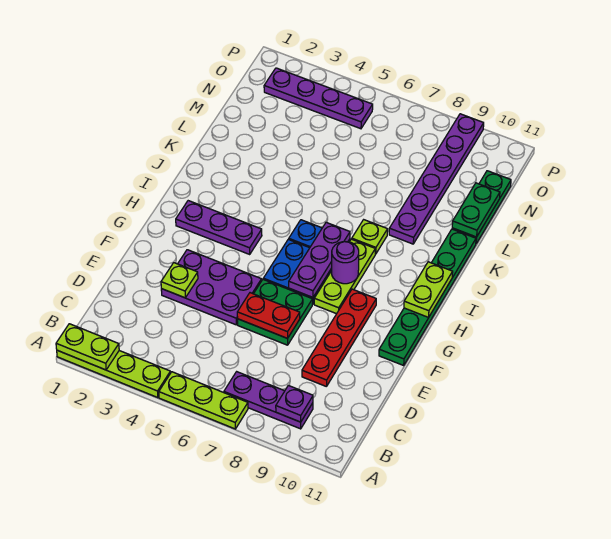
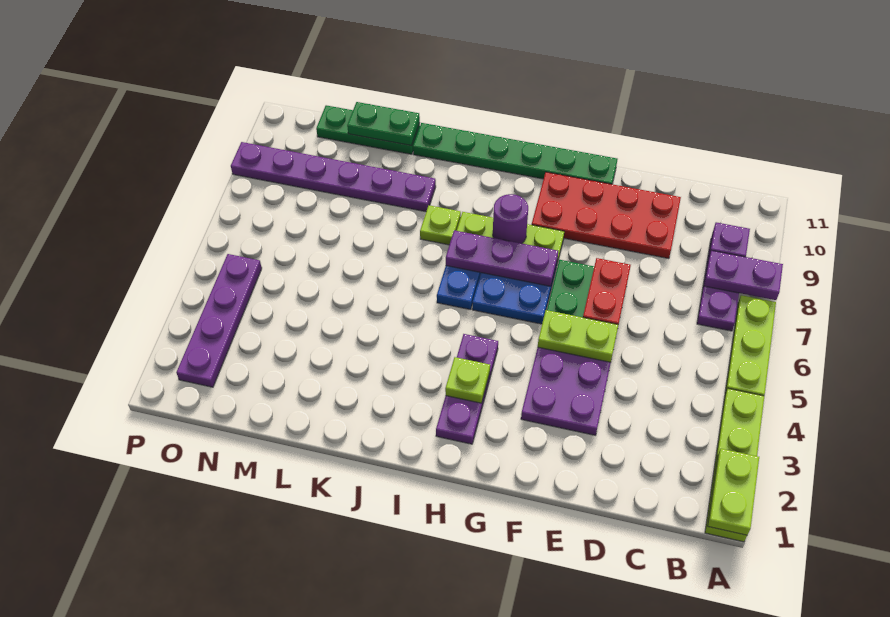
none -> purple plate A8:B8 level 2
red plate D9:G9 level 1 -> red plate D9:G10 level 1
lime plate E3 level 2 -> lime plate H3 level 2
lime plate H11:I11 level 2 -> lime plate E5:F5 level 2

